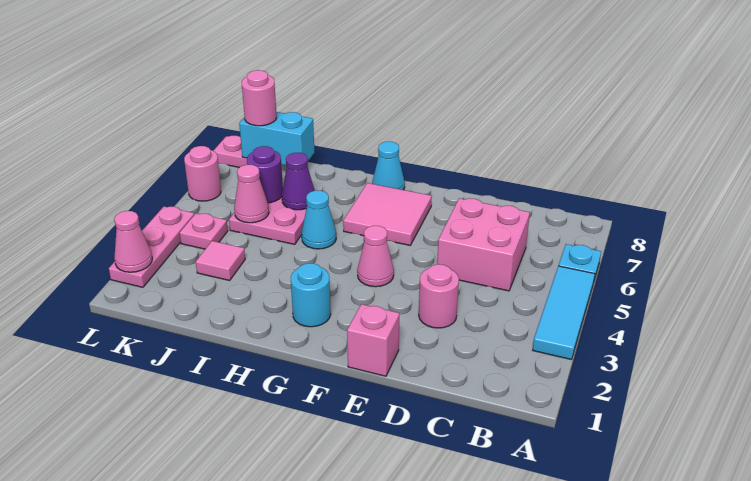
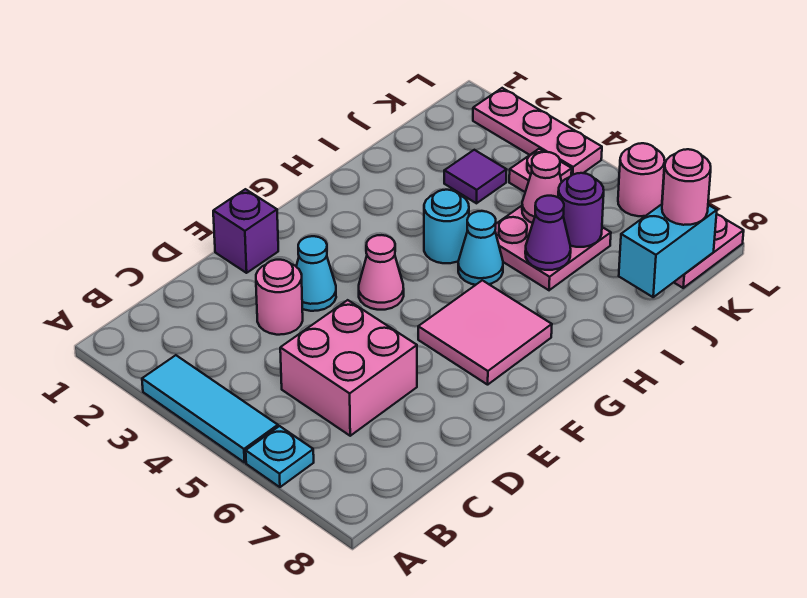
pink brick E1 level 1 -> purple brick E1 level 1
cyan round brick G2 level 1 -> cyan round brick H4 level 1
cyan cone G8 level 1 -> cyan cone E3 level 1
pink tile J3 level 1 -> purple tile J3 level 1
pink cone L2 level 2 -> none

